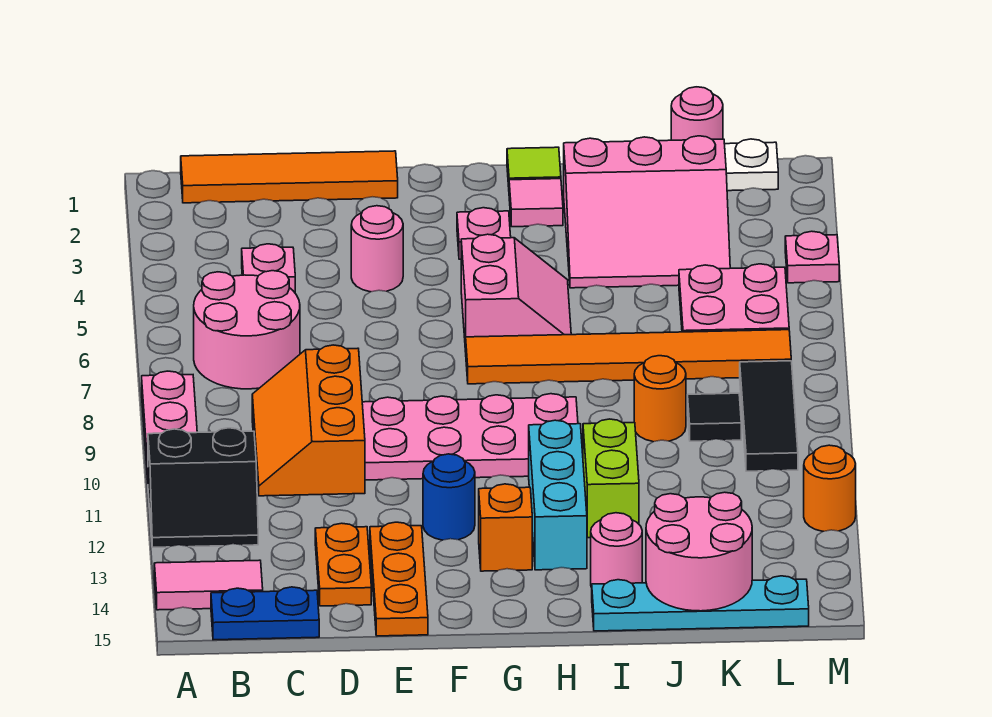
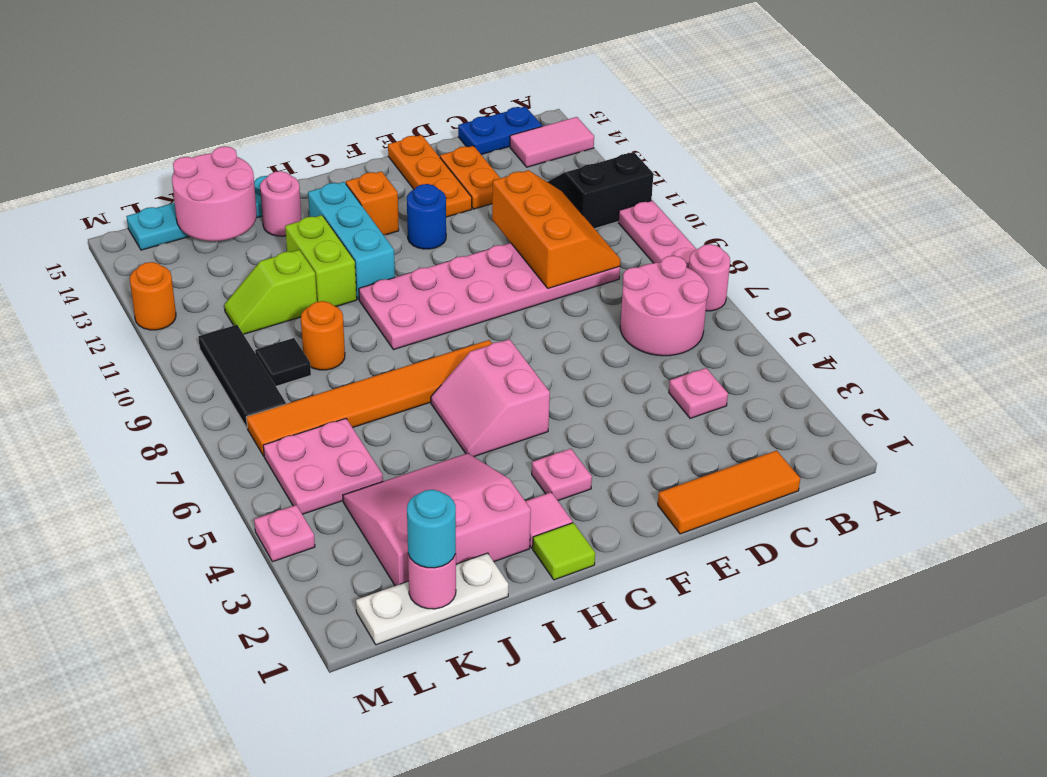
orange tile B1:E1 level 1 -> orange tile C1:E1 level 1
pink round brick E4 level 1 -> pink round brick A7 level 1
none -> lime slope J11:K11 level 1 top J
none -> cyan round brick K1 level 3

